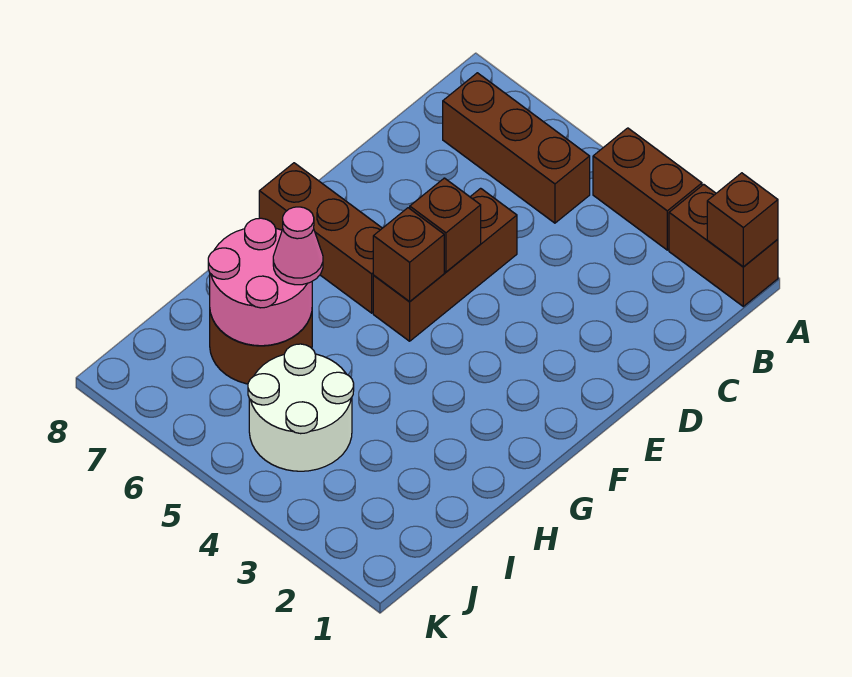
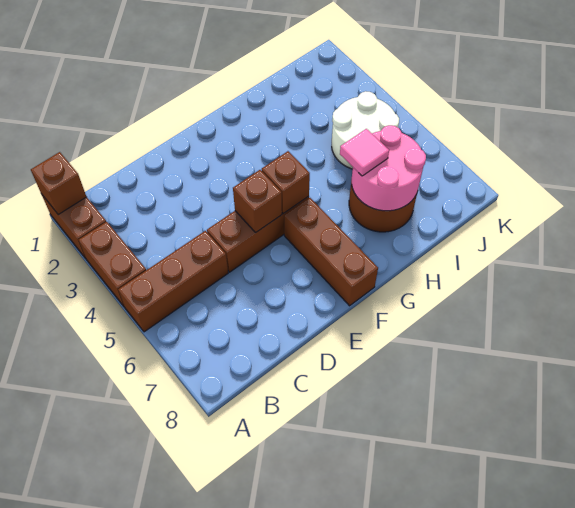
brown brick B5:B7 level 1 -> brown brick A5:C5 level 1
pink cone H6 level 3 -> pink tile H6 level 3

